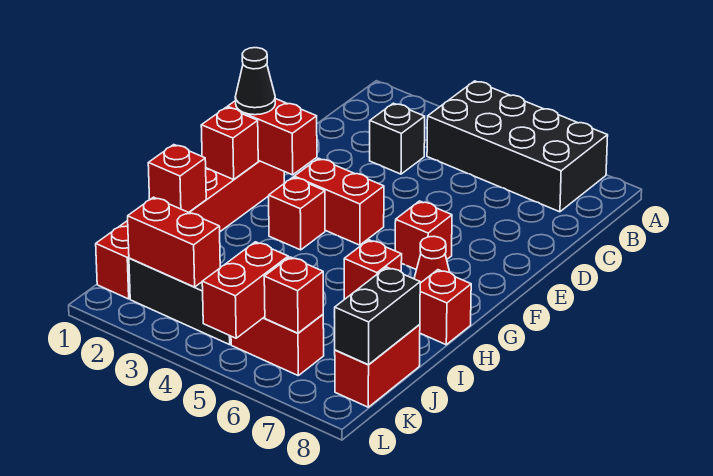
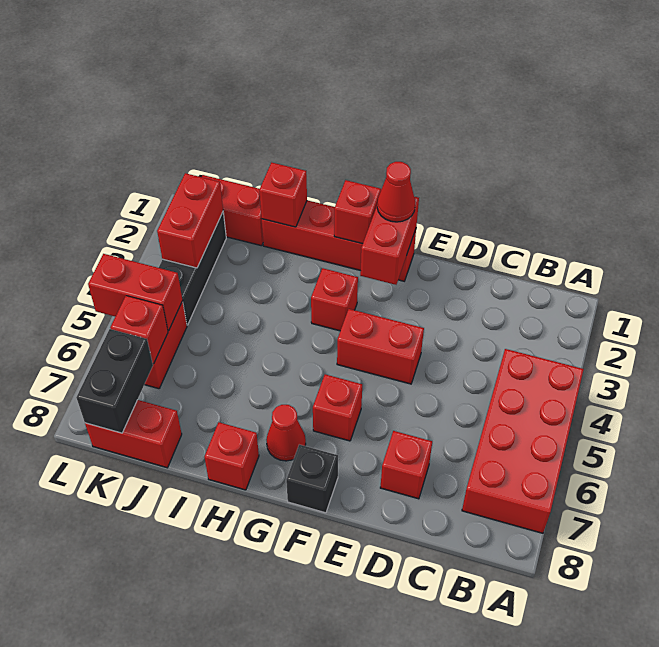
black brick A4:B7 level 1 -> red brick A4:B7 level 1
black brick C3 level 1 -> black brick F8 level 1
black cone F1 level 3 -> red cone F1 level 3
red brick F3:F4 level 1 -> red brick E4:F4 level 1
red brick H6 level 1 -> red brick D7 level 1
black brick J8:K8 level 2 -> black brick K7:K8 level 2

